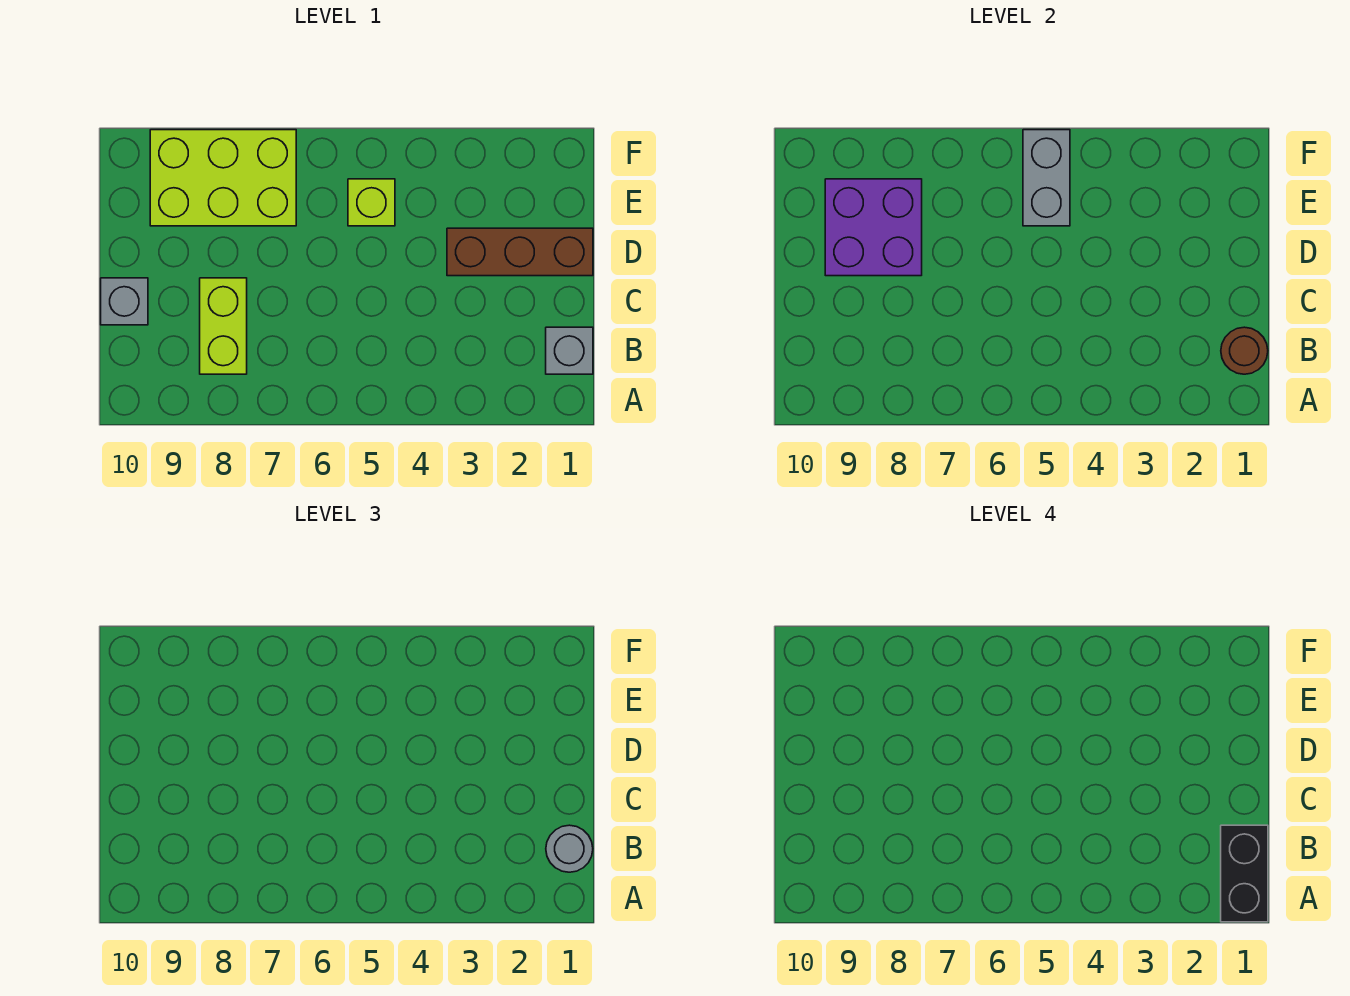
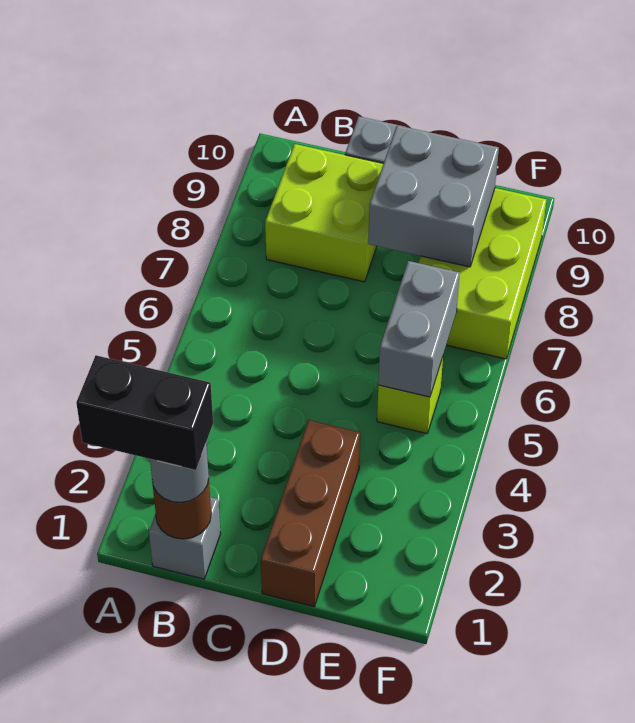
lime brick B8:C8 level 1 -> lime brick B8:C9 level 1
purple brick D8:E9 level 2 -> grey brick D8:E9 level 2
grey brick E5:F5 level 2 -> grey brick E5:E6 level 2

